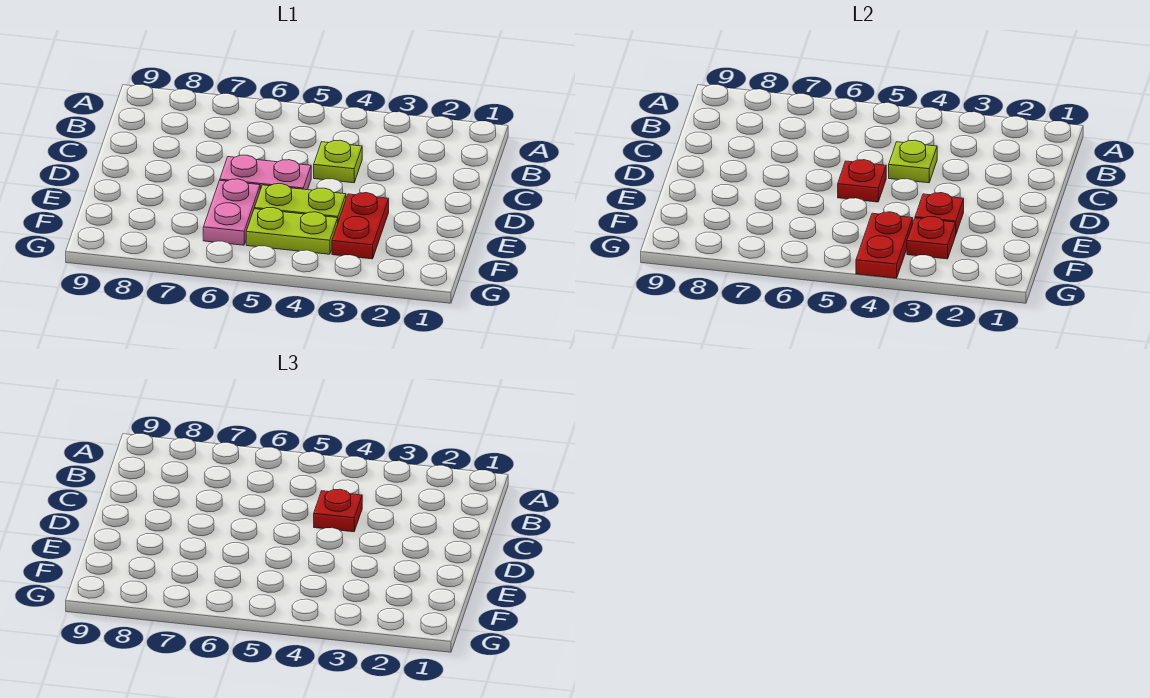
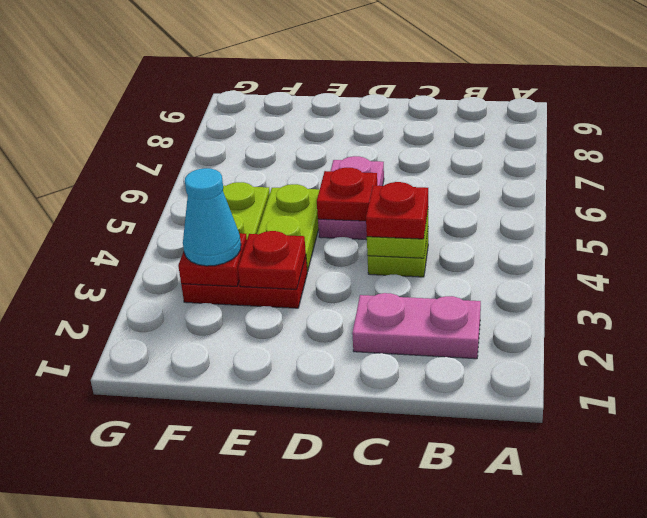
pink plate E6:F6 level 1 -> pink plate B2:C2 level 1
none -> cyan cone F3 level 3
red plate F4:G4 level 2 -> none

